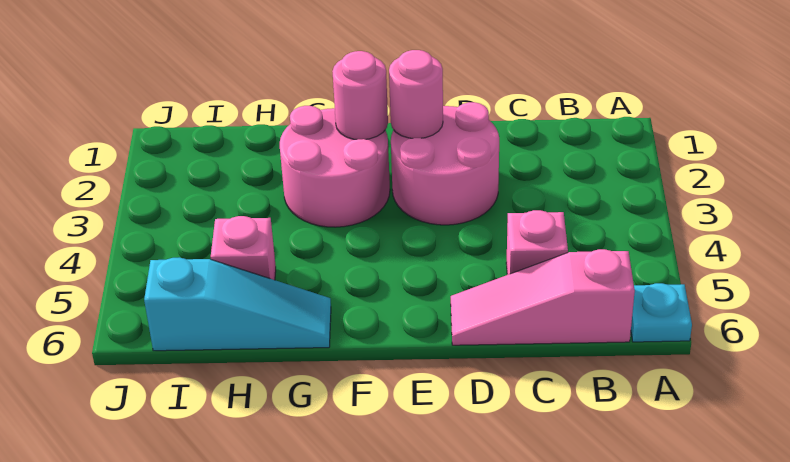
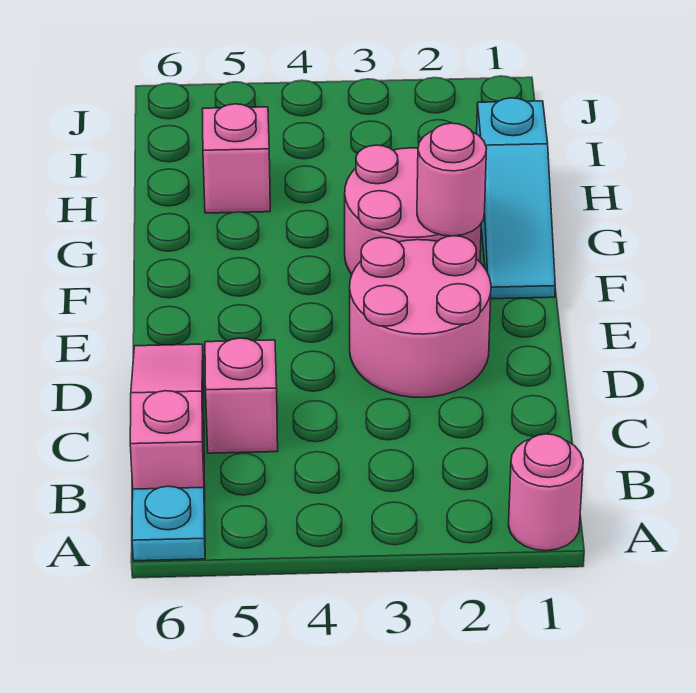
pink round brick E2 level 2 -> pink round brick A1 level 1
cyan slope G6:I6 level 1 top I -> cyan slope F1:H1 level 1 top H

